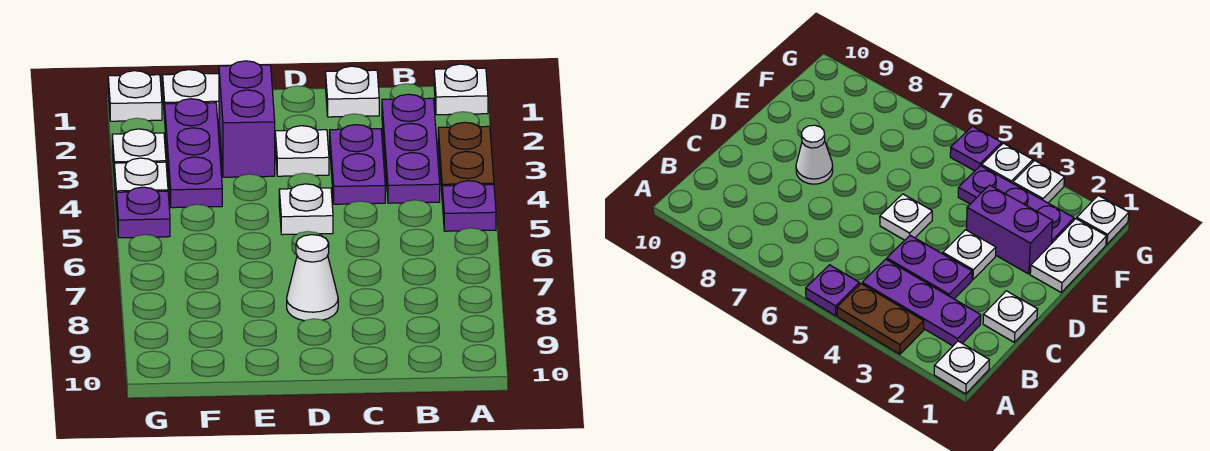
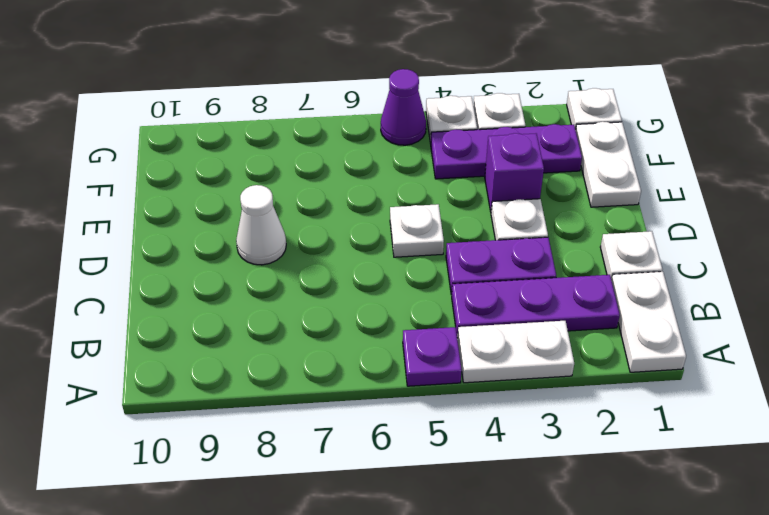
white plate A1 level 1 -> white plate A1:B1 level 1
brown plate A3:A4 level 1 -> white plate A3:A4 level 1
purple brick E2:E3 level 1 -> purple brick E3 level 1
purple plate G5 level 1 -> purple cone G5 level 1

